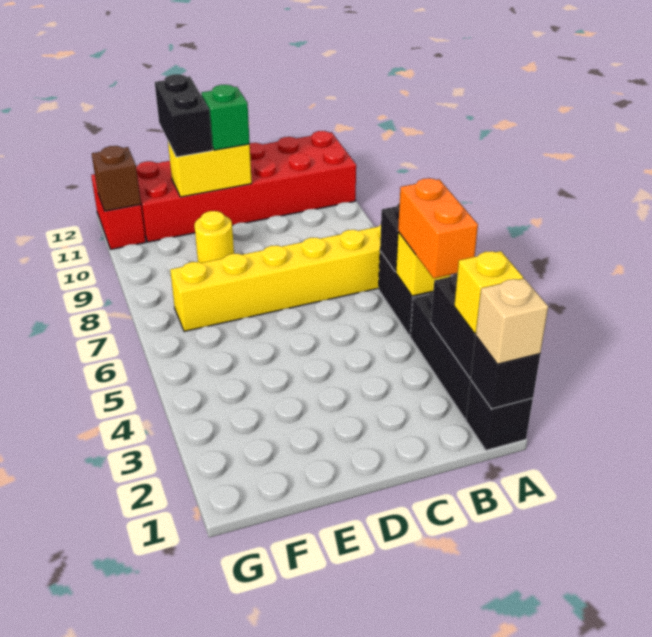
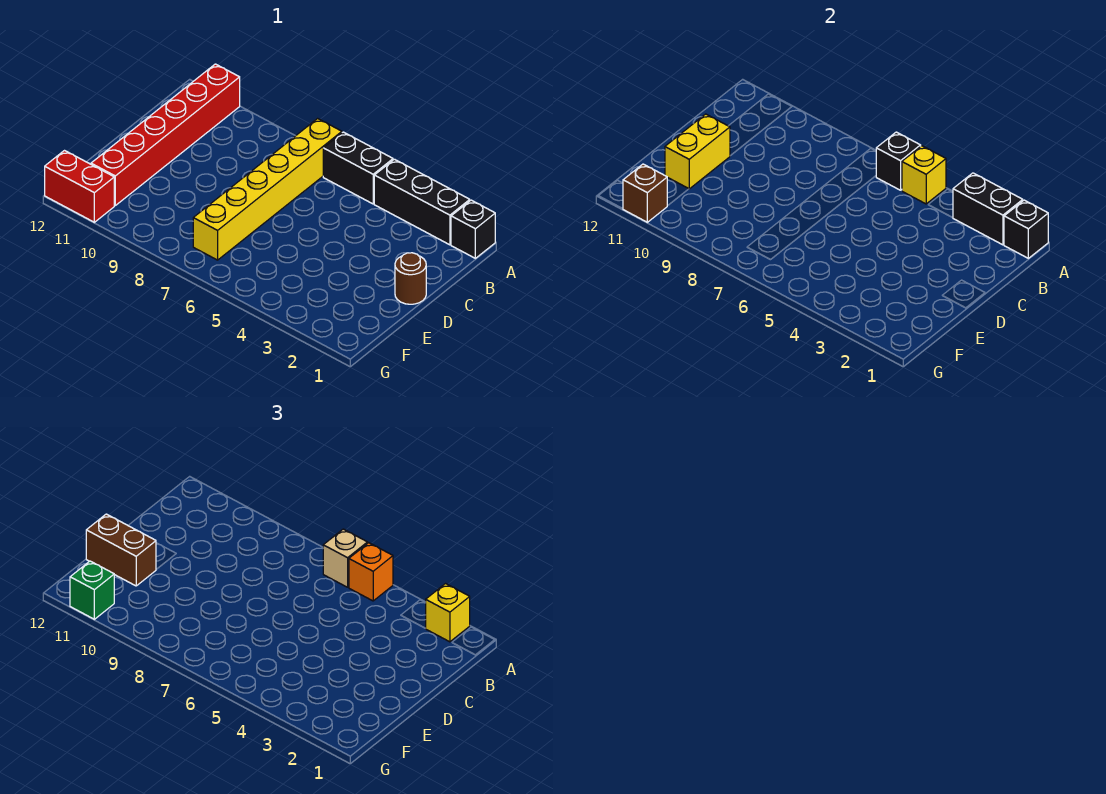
tan brick A1 level 3 -> tan brick A6 level 3
orange brick A4:A5 level 3 -> orange brick A5 level 3
red brick A11:F12 level 1 -> red brick A11:F11 level 1
none -> brown round brick D1 level 1
green brick D11 level 3 -> green brick G11 level 3
yellow round brick E9 level 1 -> none
black brick E11:E12 level 3 -> brown brick E11:E12 level 3

